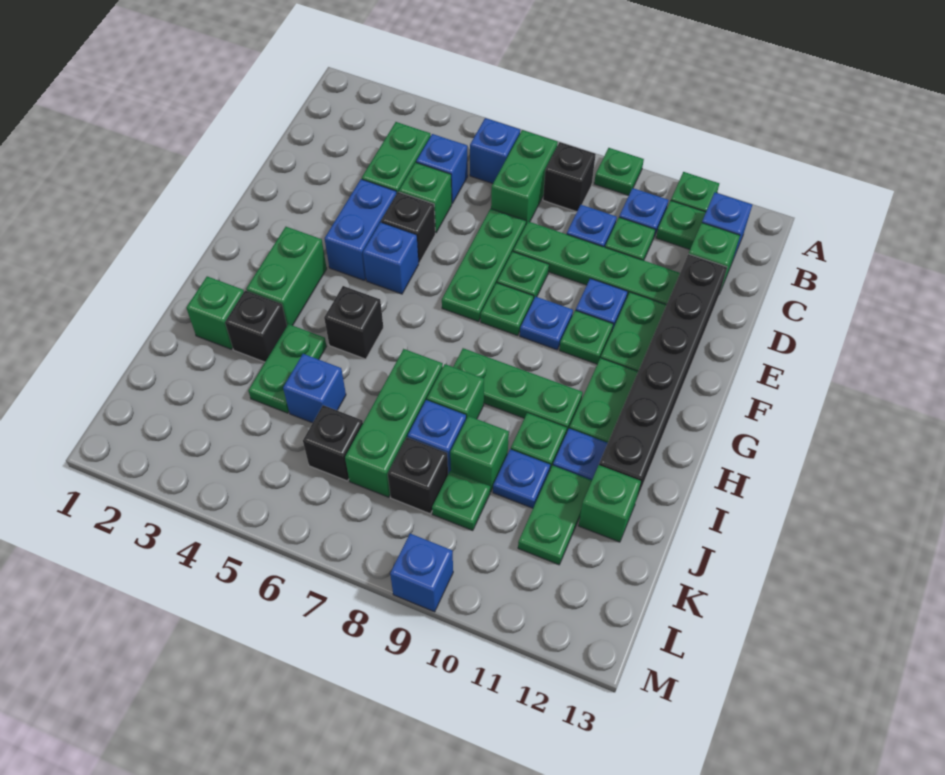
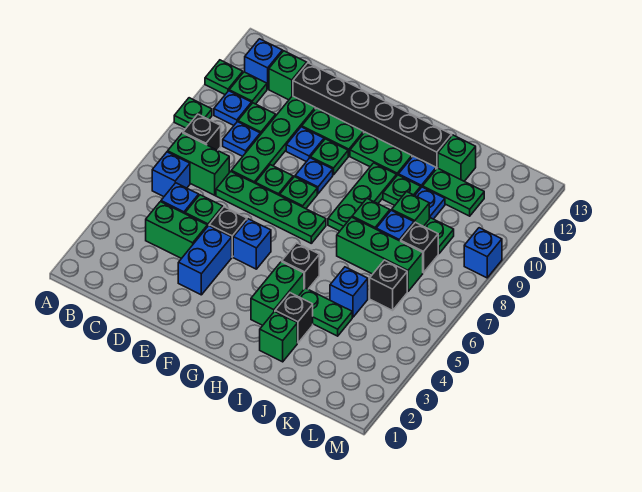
green plate D7:F7 level 1 -> green plate D7:G7 level 1
blue brick E4:F4 level 1 -> blue brick E3:E4 level 1
green brick G3:H3 level 1 -> green brick H3:H4 level 1

